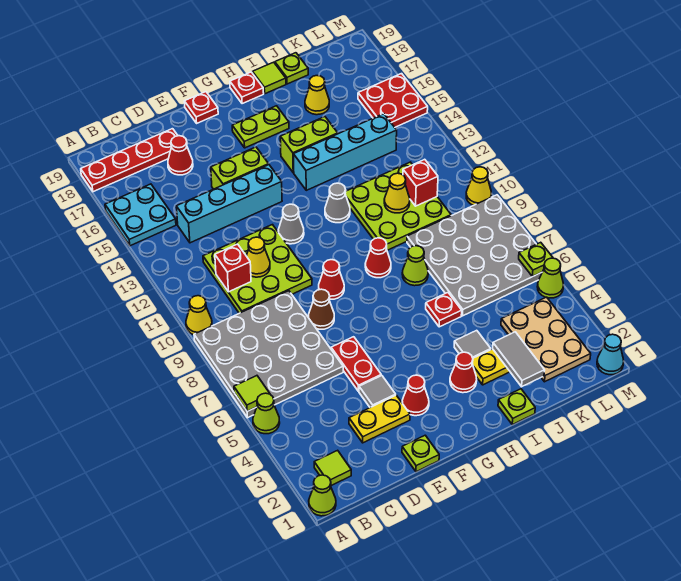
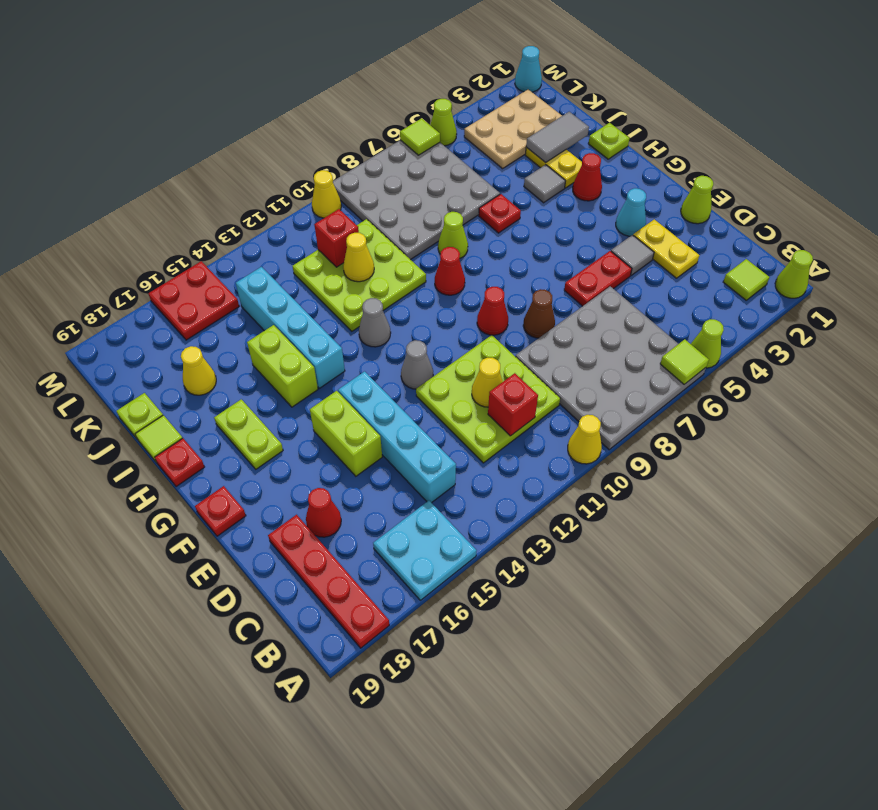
lime plate E1 level 1 -> lime cone E1 level 1
red cone F3 level 1 -> cyan cone F3 level 1
lime plate M6 level 2 -> lime tile M6 level 2

